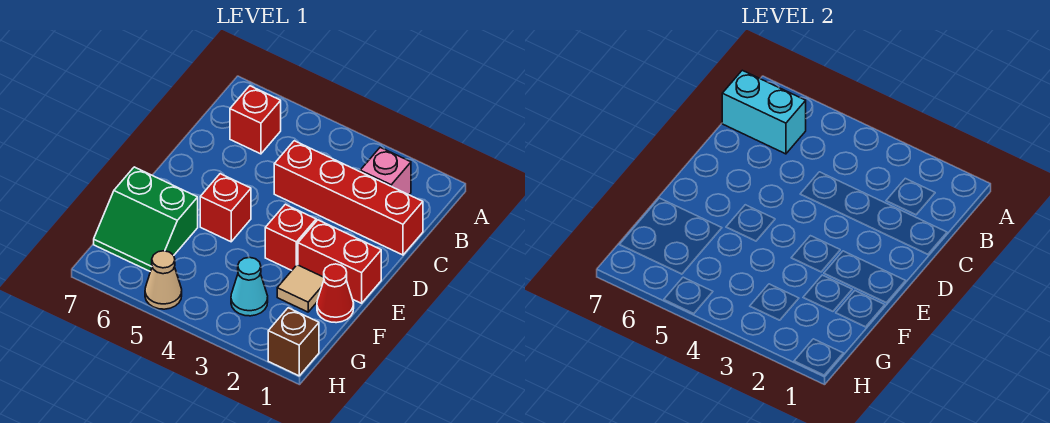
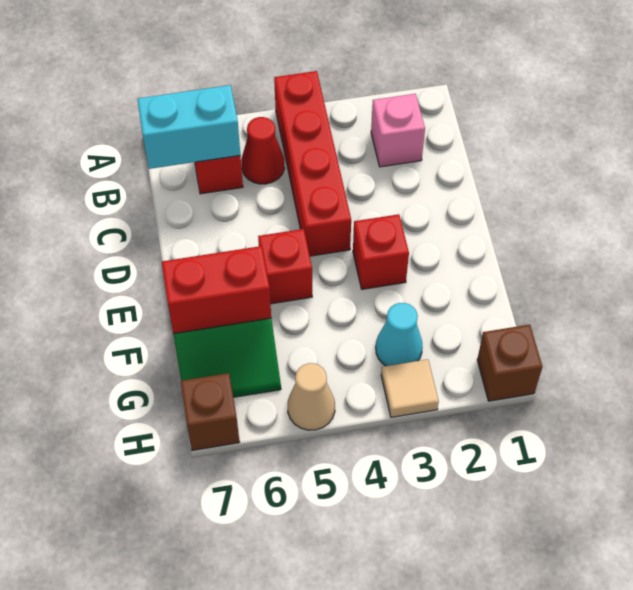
red brick C1:C4 level 1 -> red brick A4:D4 level 1
red brick E1:E2 level 1 -> red brick F6:F7 level 2
red cone F1 level 1 -> red cone B5 level 1
tan tile F2 level 1 -> tan tile H3 level 1
none -> brown brick H7 level 1

